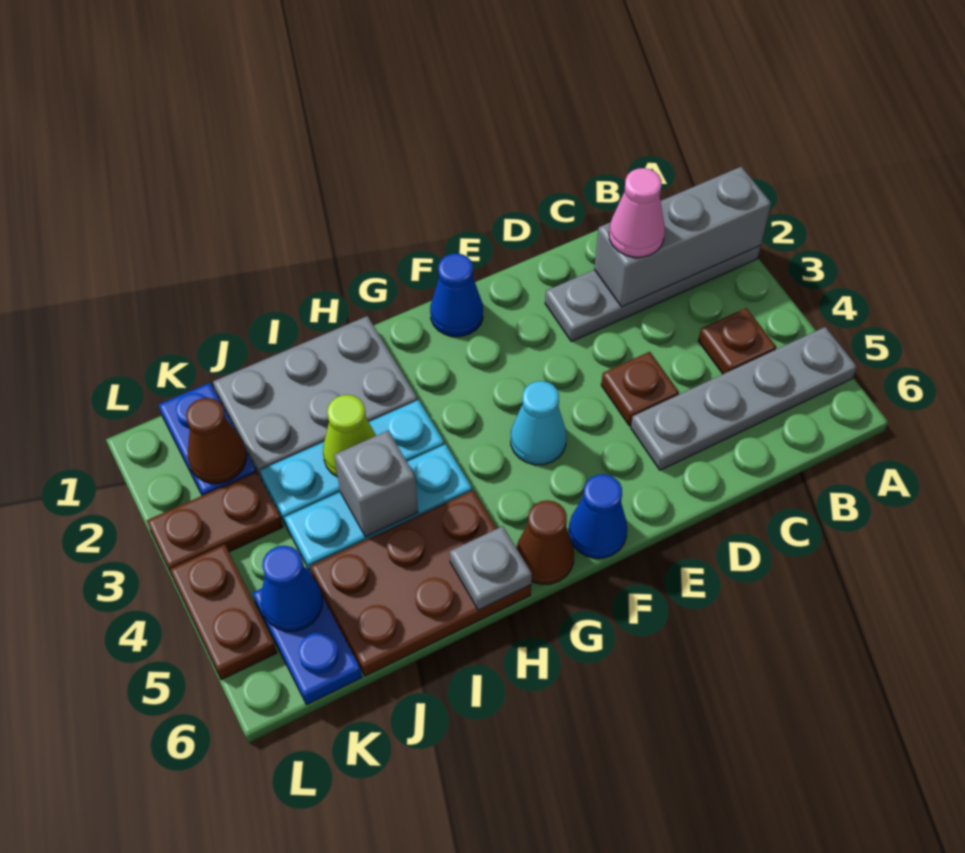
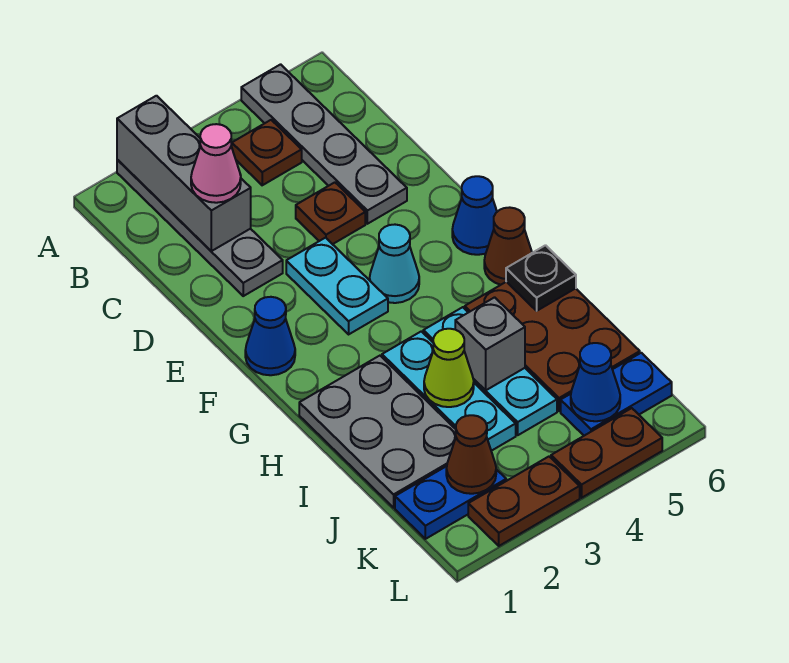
none -> cyan plate E3:F3 level 1
grey plate H6 level 2 -> black plate H6 level 2
brown plate K3:L3 level 1 -> brown plate L2:L3 level 1

